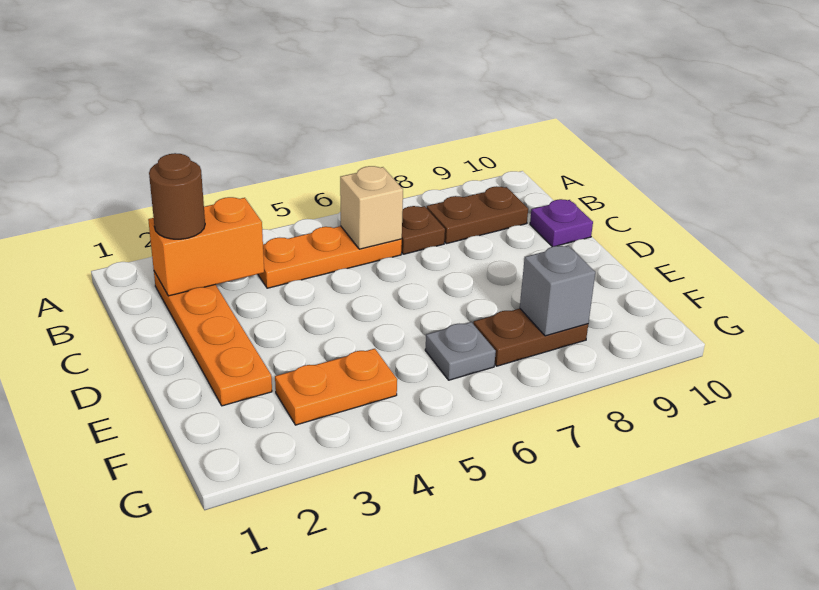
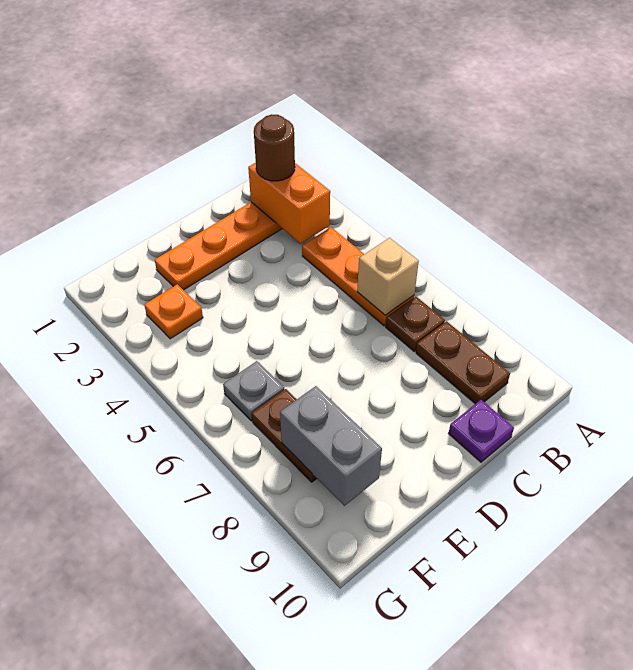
orange plate F3:F4 level 1 -> orange plate F3 level 1
grey brick F8 level 2 -> grey brick F8:F9 level 2

